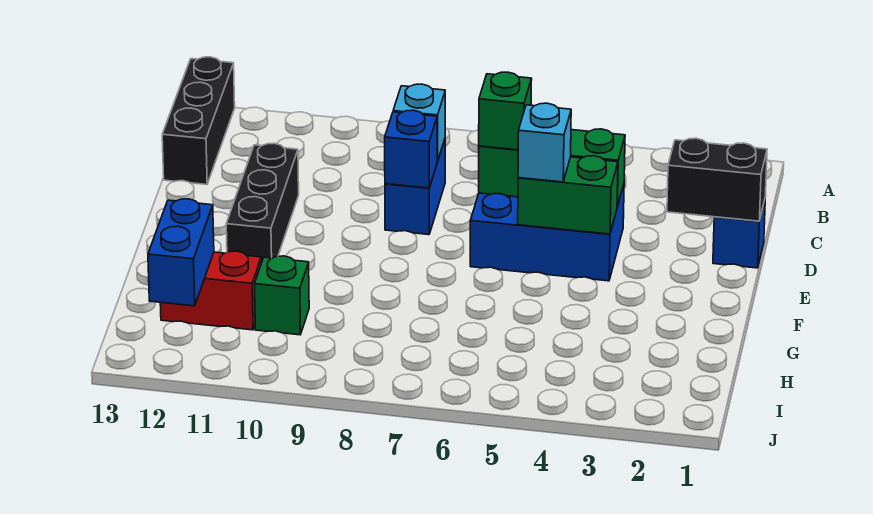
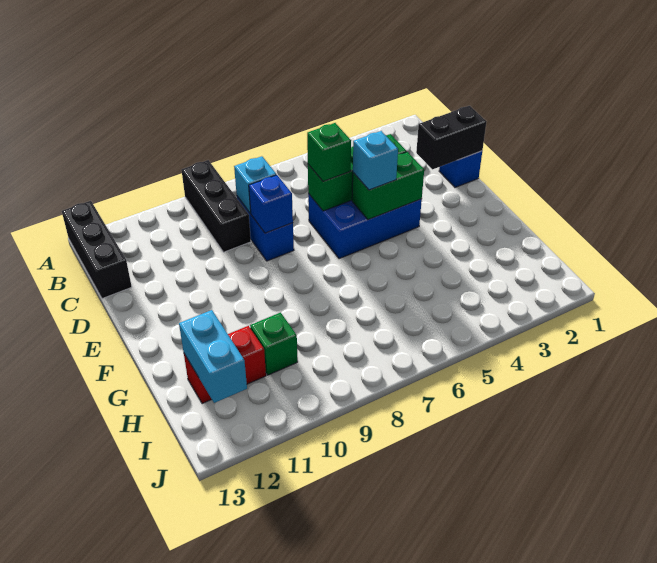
black brick D11:F11 level 1 -> black brick A9:C9 level 1
blue brick H12:I12 level 2 -> cyan brick H12:I12 level 2

